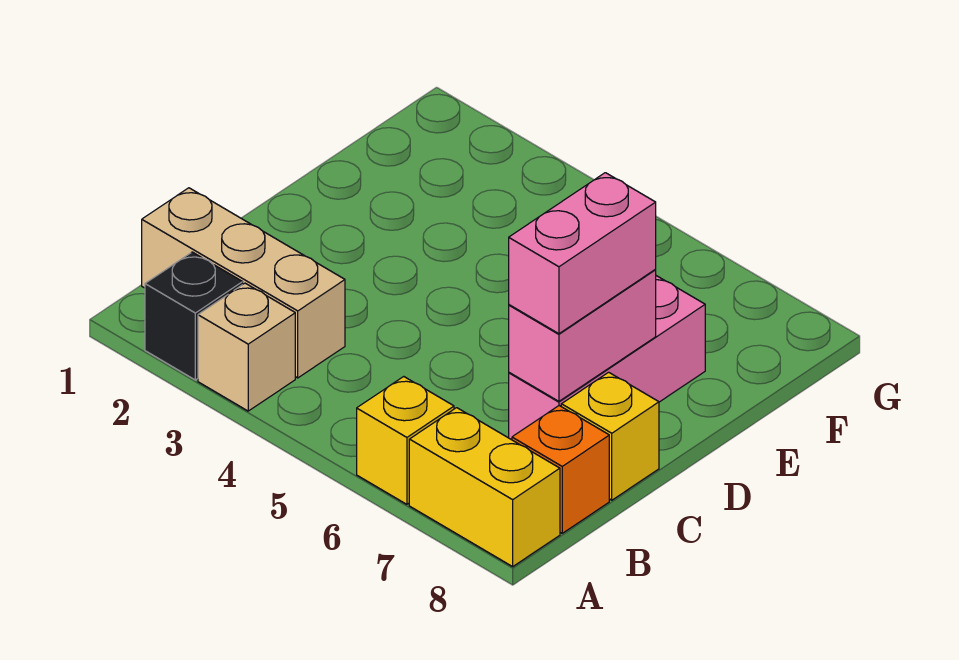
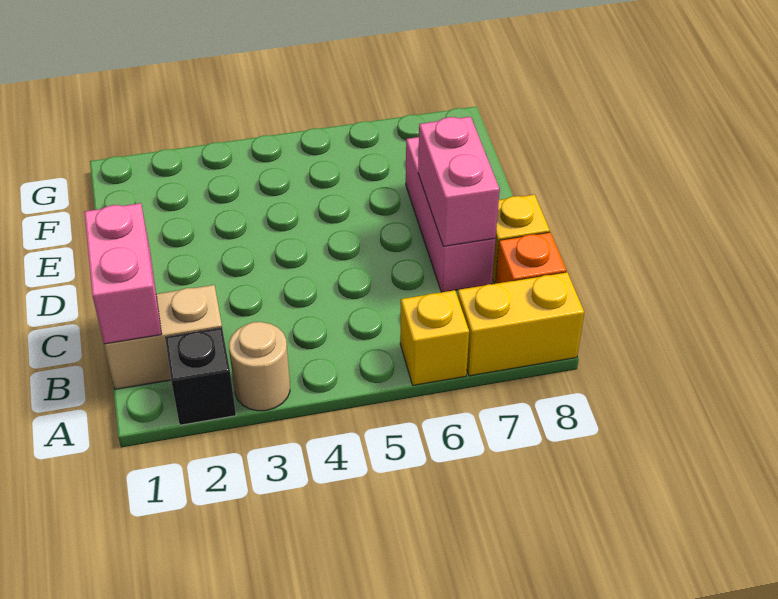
tan brick A3 level 1 -> tan round brick A3 level 1
tan brick B1:B3 level 1 -> tan brick B1:B2 level 1
pink brick C7:D7 level 3 -> pink brick B1:C1 level 2

